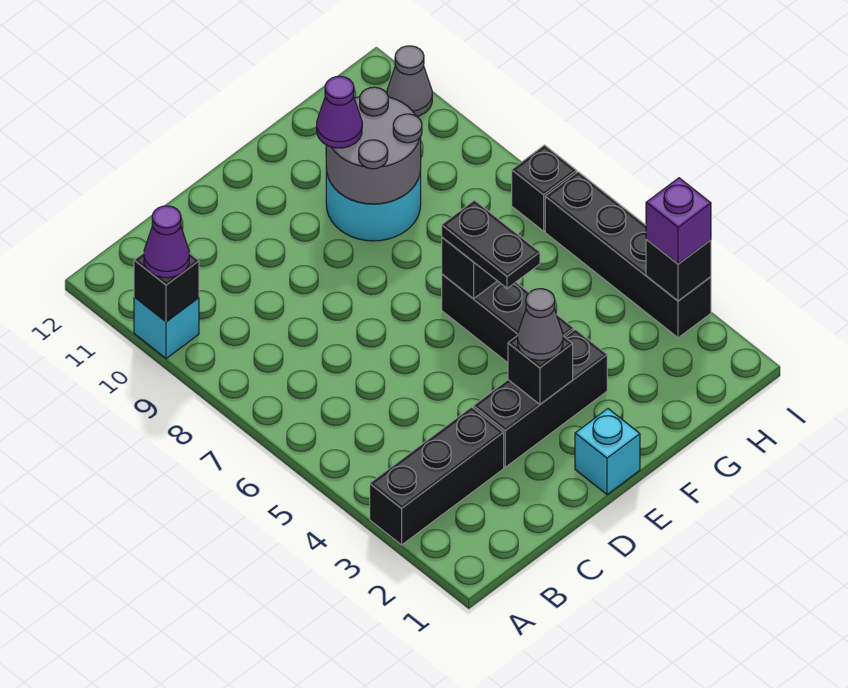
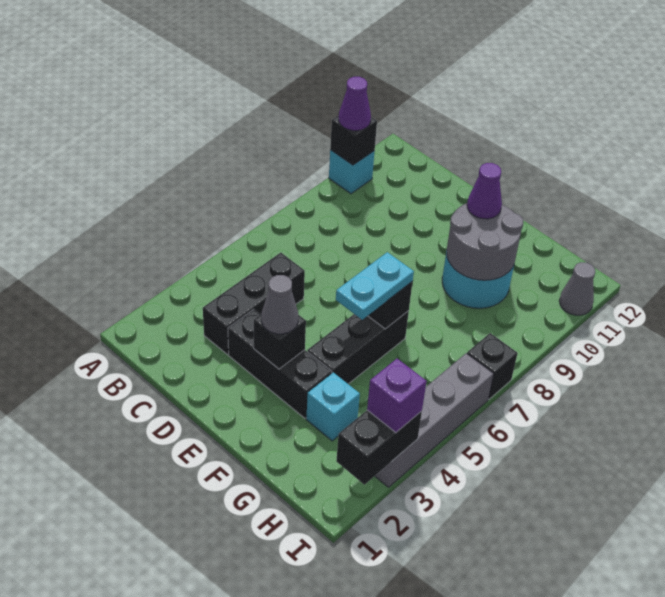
black brick A3:C3 level 1 -> black brick C3:C5 level 1
cyan brick E1 level 1 -> cyan brick G3 level 1
black plate F5:F6 level 3 -> cyan plate F5:F6 level 3
black brick I3:I6 level 1 -> grey brick I3:I6 level 1
black brick I3 level 2 -> black brick I2:I3 level 2

